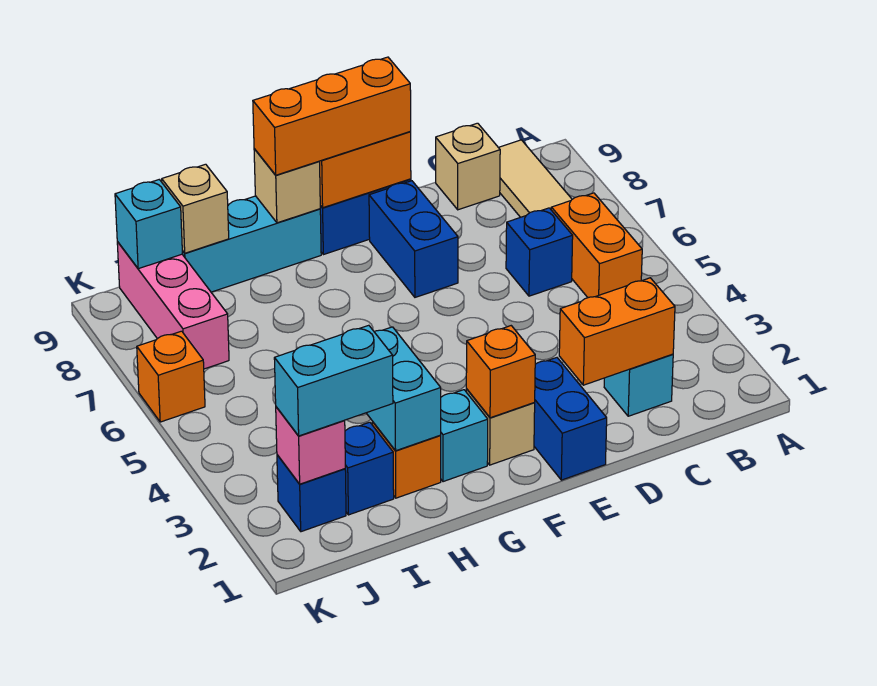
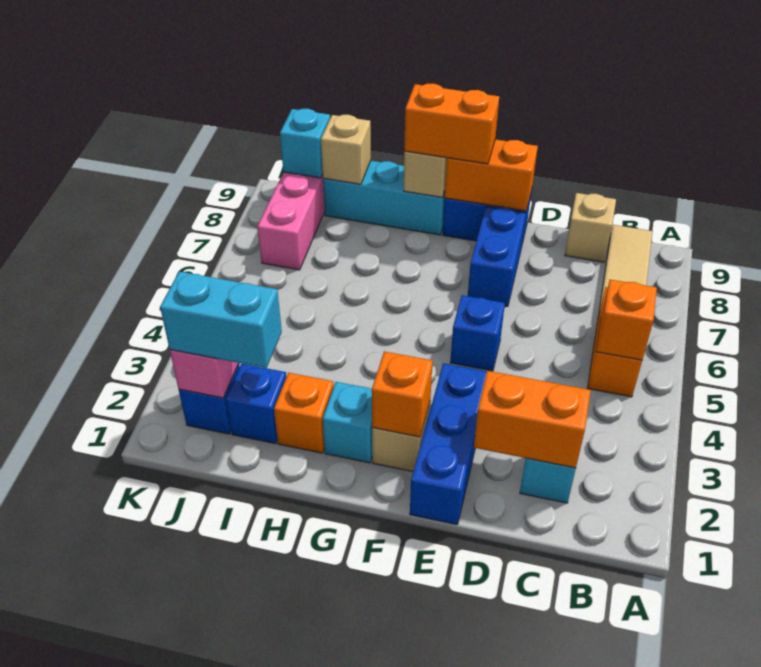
blue brick C6 level 1 -> blue brick E5 level 1
blue brick E1:E2 level 1 -> blue brick E1:E3 level 1
orange brick E9:G9 level 3 -> orange brick F9:G9 level 3
cyan brick H2:H3 level 2 -> none
orange brick K6 level 1 -> orange brick B5 level 2

